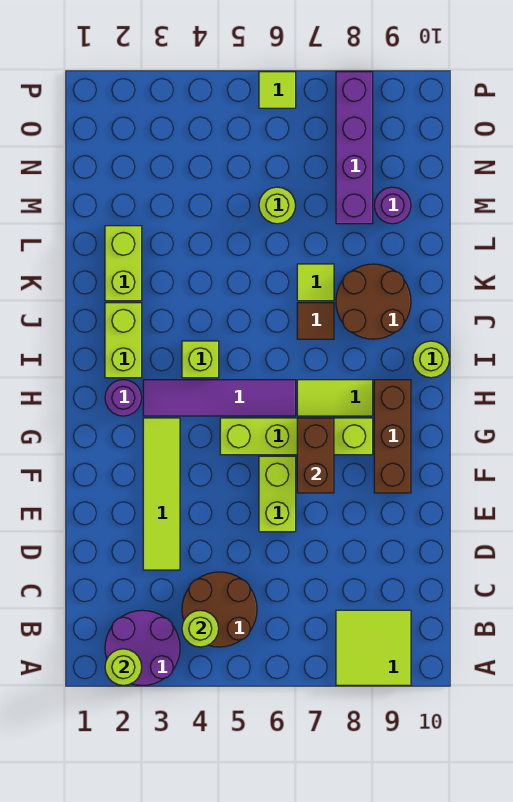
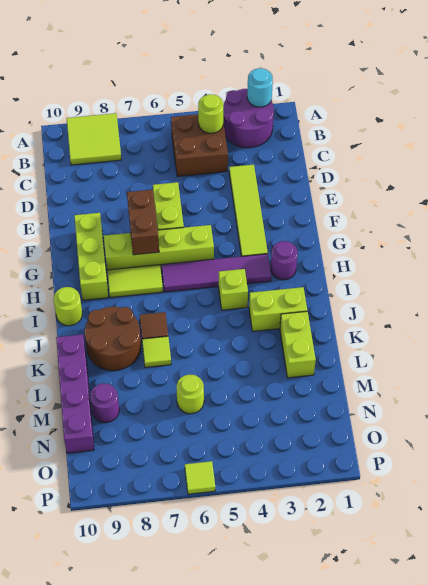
lime round brick A2 level 2 -> cyan round brick A2 level 2
brown round brick B4:C5 level 1 -> brown brick B4:C5 level 1
brown brick F9:H9 level 1 -> lime brick F9:H9 level 1
lime brick I2:J2 level 1 -> lime brick J2:J3 level 1
purple brick M8:P8 level 1 -> purple brick K10:N10 level 1

